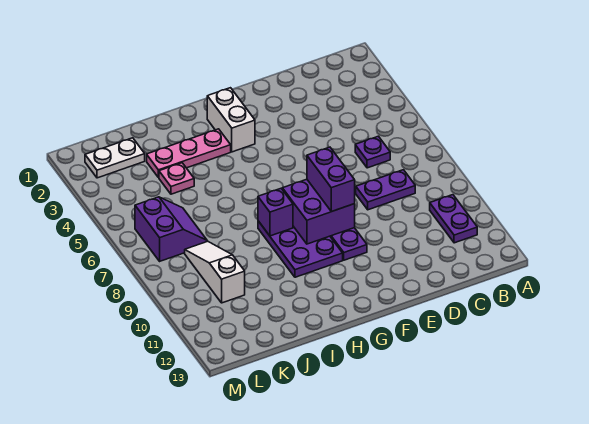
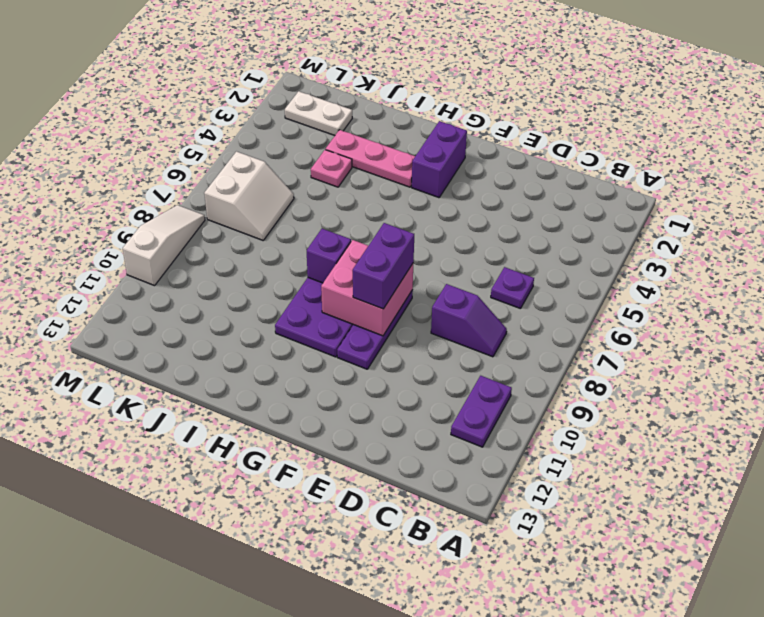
purple plate C8:D8 level 1 -> purple slope C8:D8 level 1 top D
purple brick F8:G9 level 2 -> pink brick F8:G9 level 2
white brick G2:G3 level 1 -> purple brick G2:G3 level 1
purple slope K6:L7 level 1 top L -> white slope K6:L7 level 1 top L
white slope K8:K10 level 1 top 10 -> white slope M8:M10 level 1 top 10

